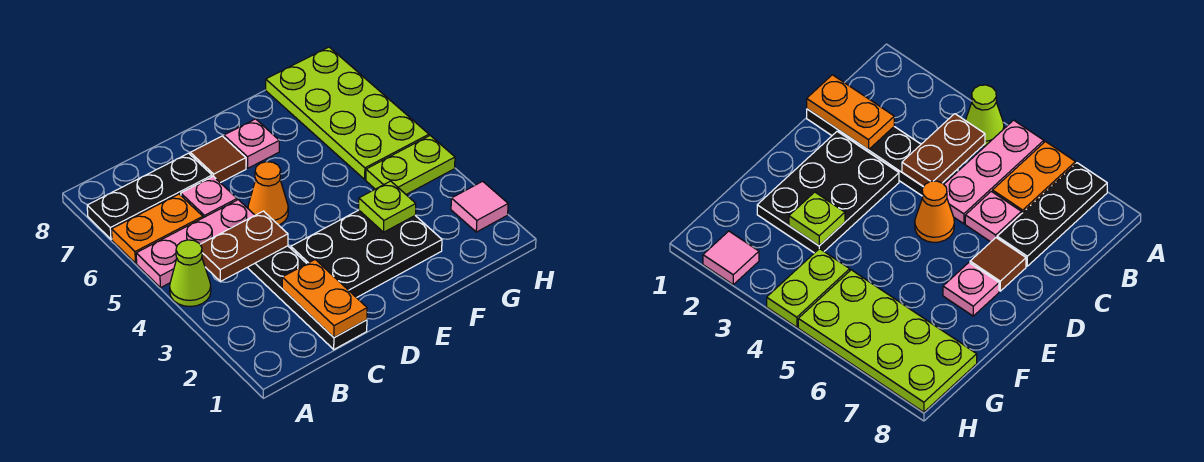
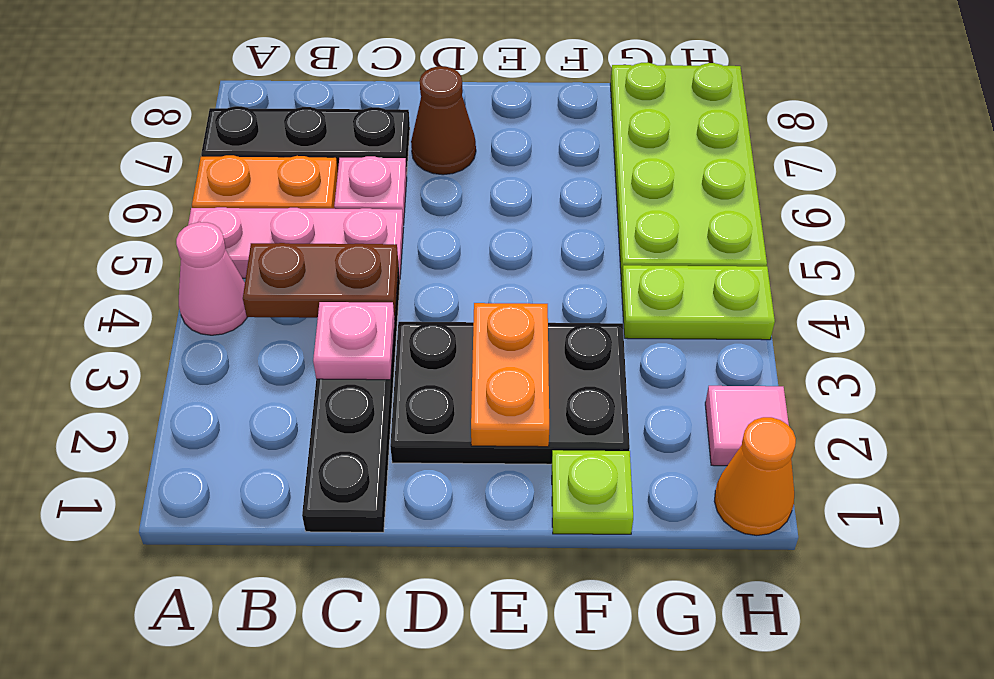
lime cone A4 level 1 -> pink cone A4 level 1
orange plate C1:C2 level 2 -> orange plate E2:E3 level 2
orange cone D5 level 1 -> orange cone H1 level 1
brown tile D7 level 1 -> brown cone D7 level 1
pink plate E7 level 1 -> pink plate C3 level 2
lime plate F3 level 2 -> lime plate F1 level 1

